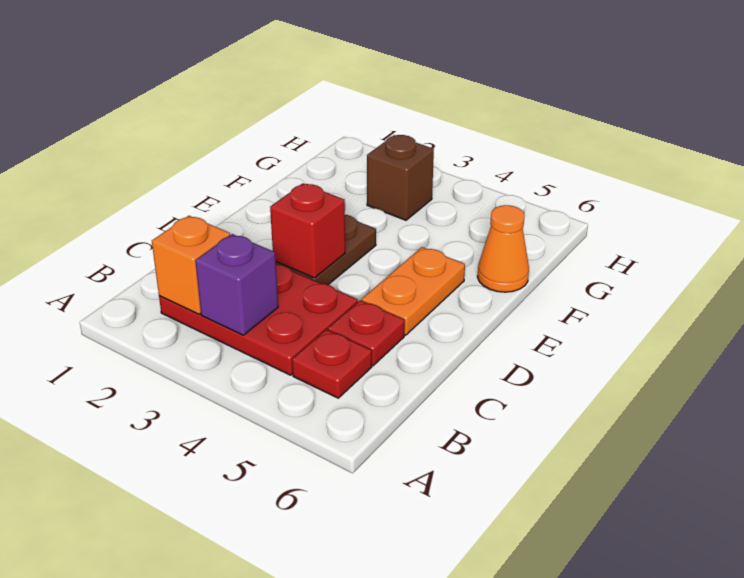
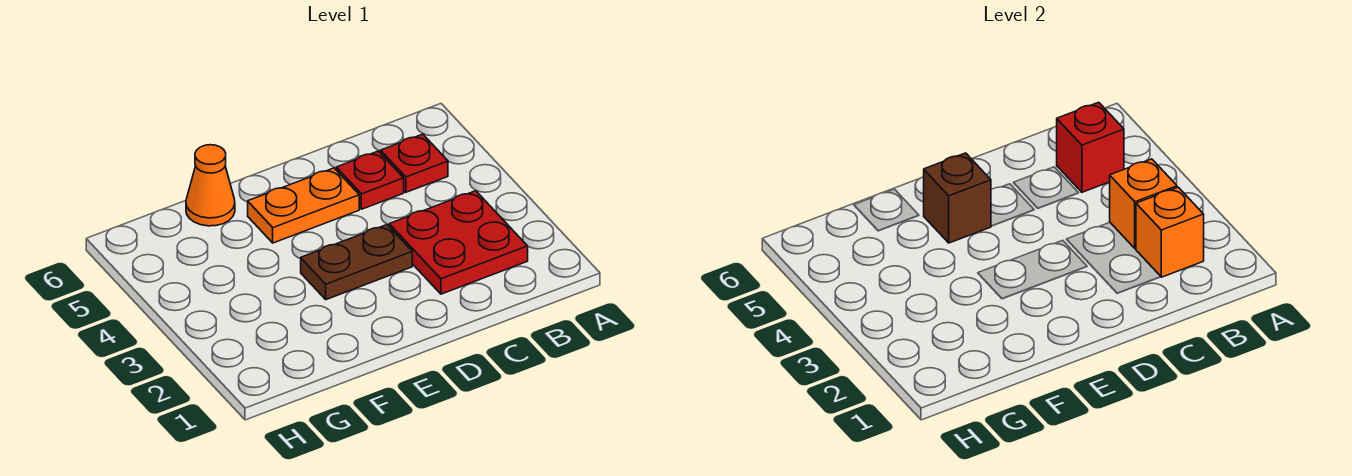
red plate B2:C4 level 1 -> red plate B2:C3 level 1
purple brick B3 level 2 -> orange brick B3 level 2
red brick D3 level 2 -> red brick B5 level 2
brown brick G3 level 1 -> brown brick E5 level 2

